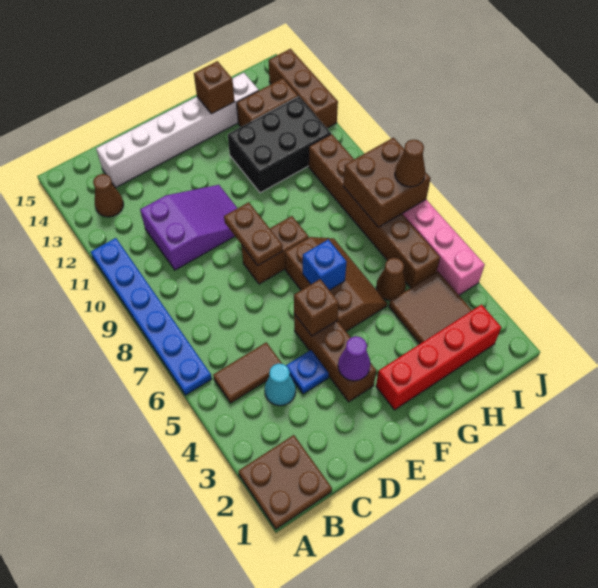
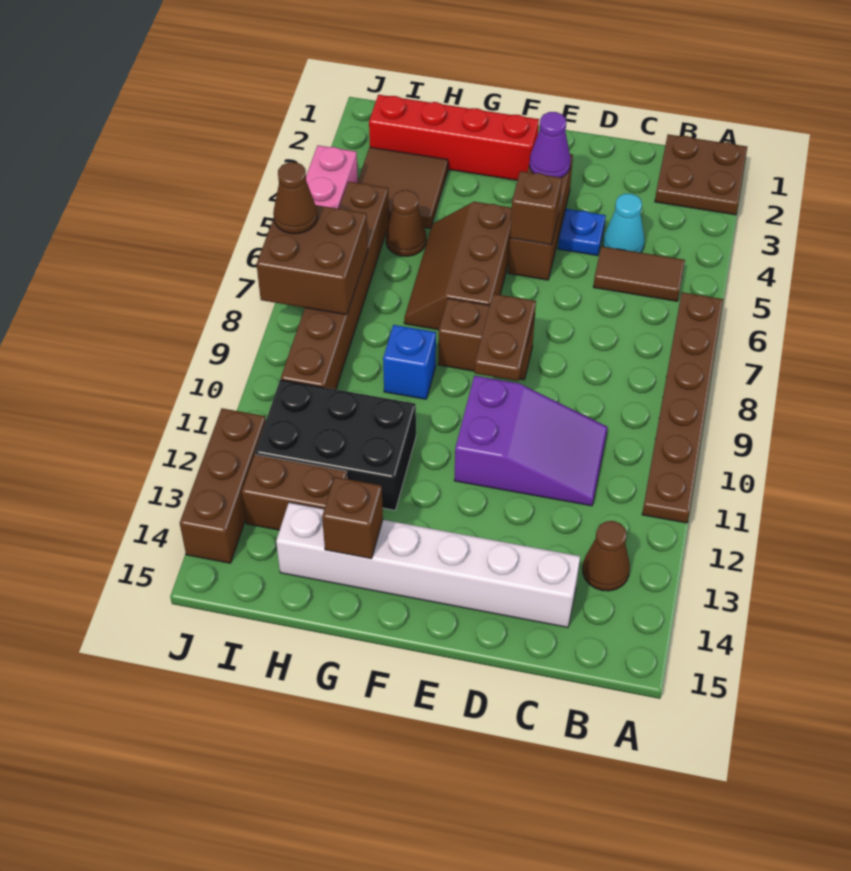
blue plate A6:A11 level 1 -> brown plate A6:A11 level 1
purple slope C10:E11 level 1 top C -> purple slope C10:E11 level 1 top E
blue brick F6 level 2 -> blue brick G9 level 1

